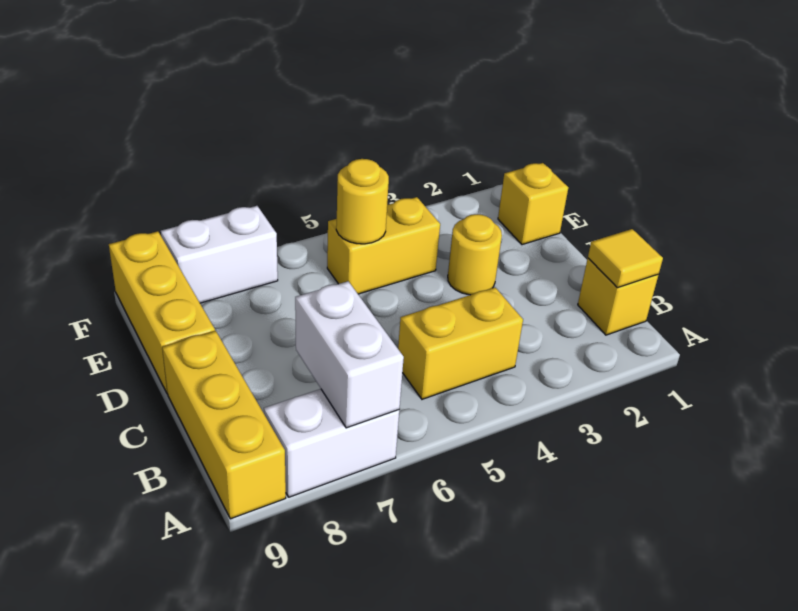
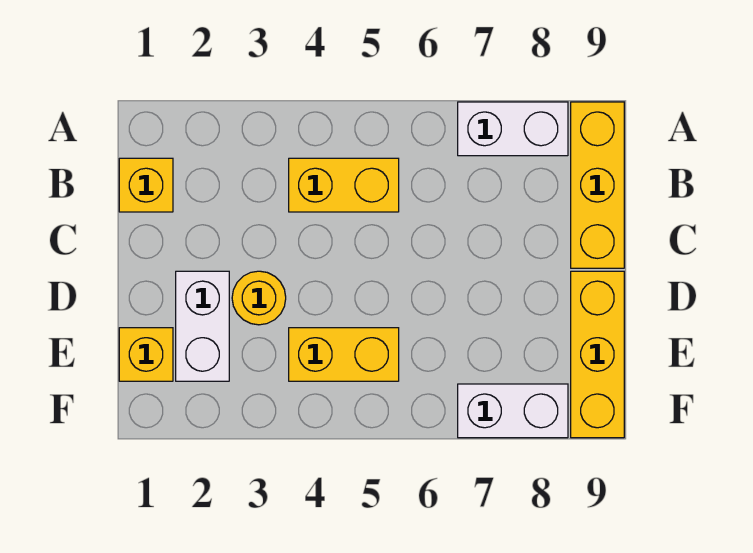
white brick A7:B7 level 2 -> white brick D2:E2 level 1
yellow tile B1 level 2 -> none
yellow round brick E5 level 2 -> none

